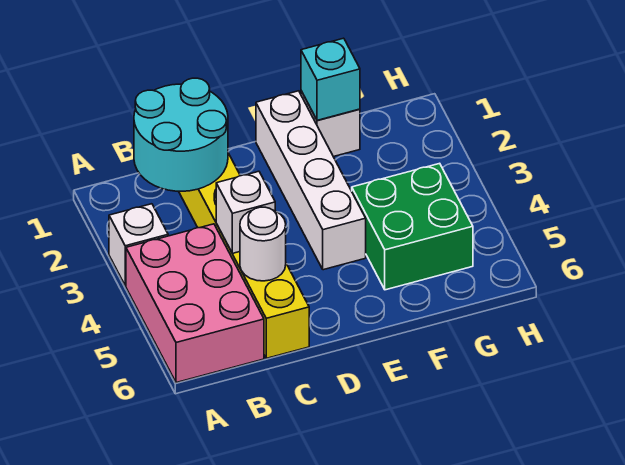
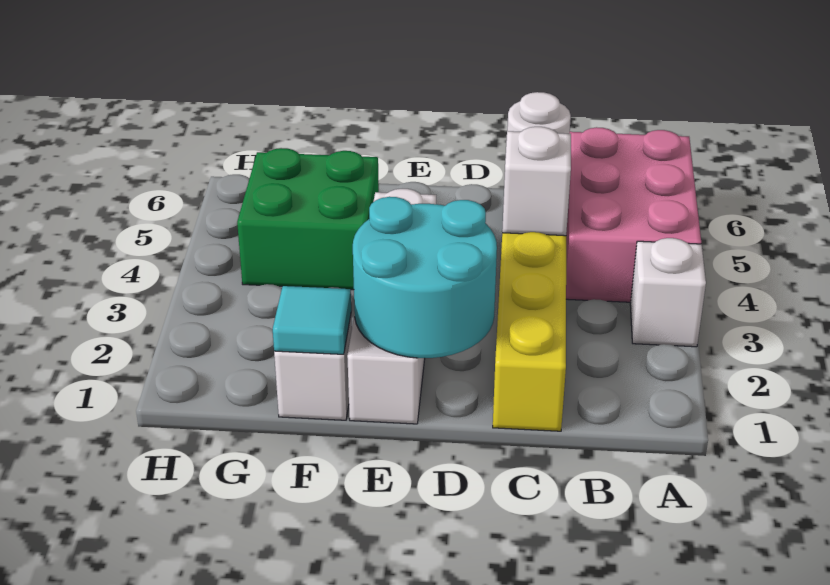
cyan round brick B1:C2 level 2 -> cyan round brick D1:E2 level 2
cyan brick F1 level 2 -> cyan tile F1 level 2

